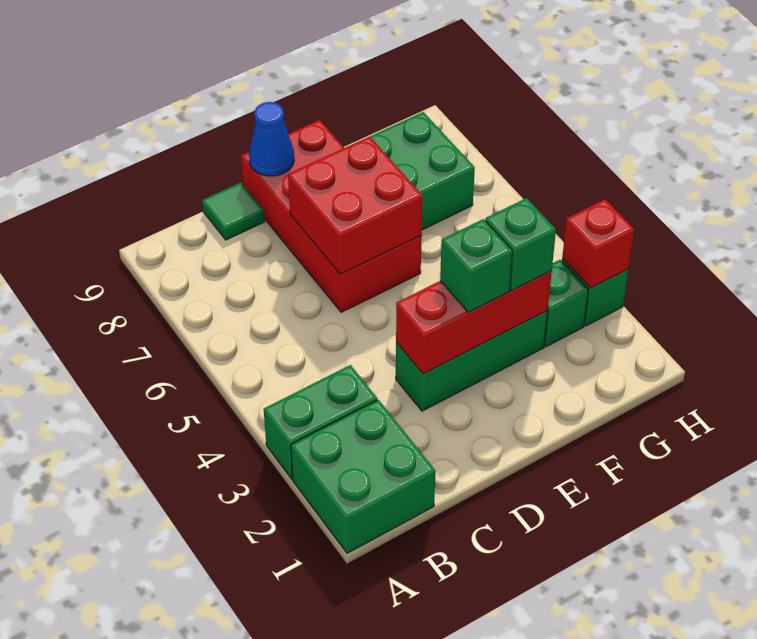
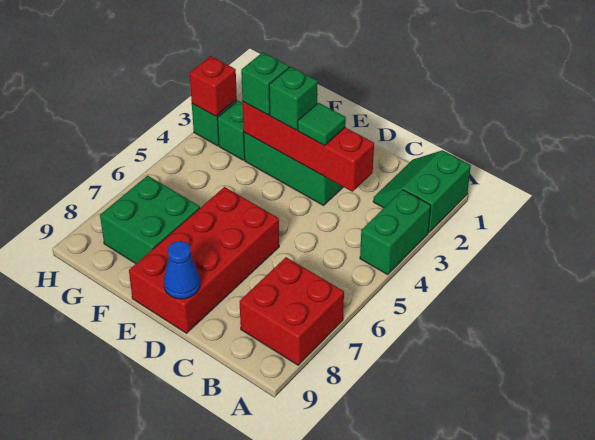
green brick A1:B2 level 1 -> green slope A1:B2 level 1 top A
green brick A3:B3 level 1 -> green brick A3:A4 level 1
green tile C9 level 1 -> green tile D3 level 3
red brick D3:F3 level 2 -> red brick C3:F3 level 2
red brick D6:E7 level 2 -> red brick A7:B8 level 1

